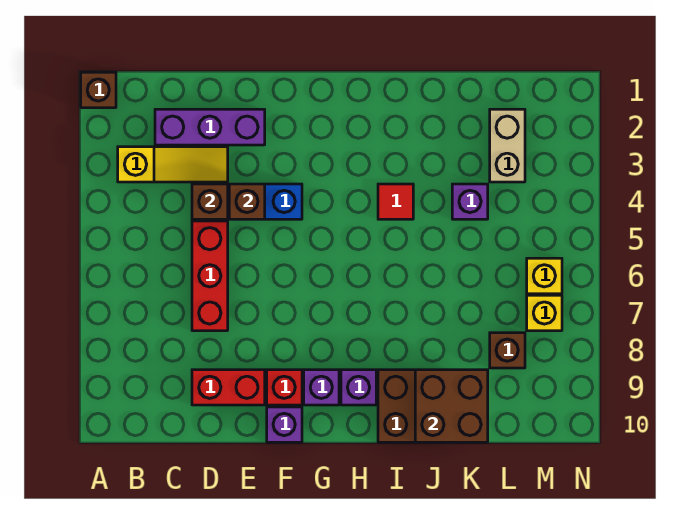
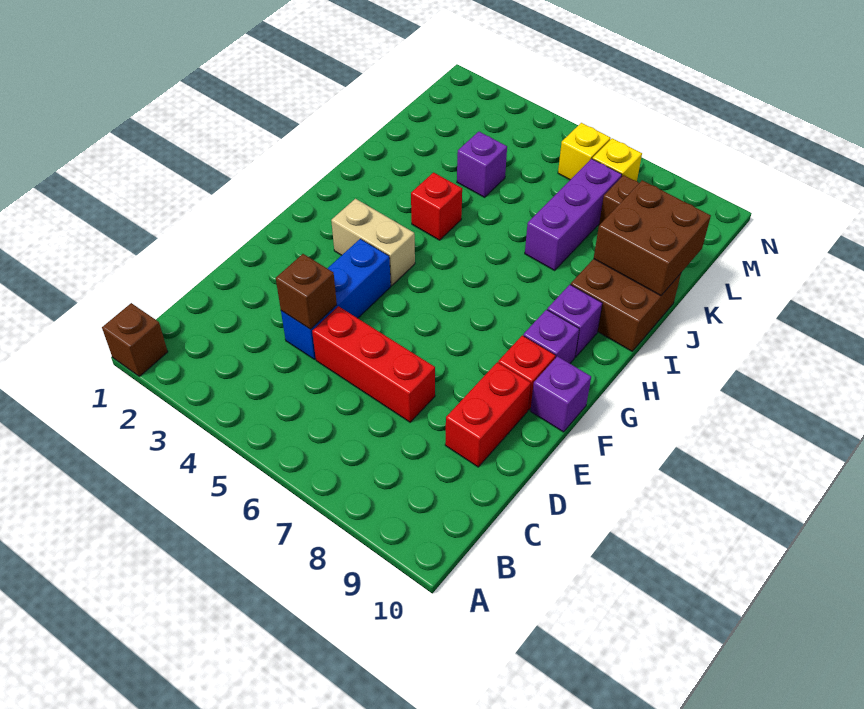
yellow slope B3:D3 level 1 top B -> none
purple brick C2:E2 level 1 -> purple brick J7:L7 level 1
brown brick E4 level 2 -> none
red tile I4 level 1 -> red brick I4 level 1
tan brick L2:L3 level 1 -> tan brick G3:G4 level 1

